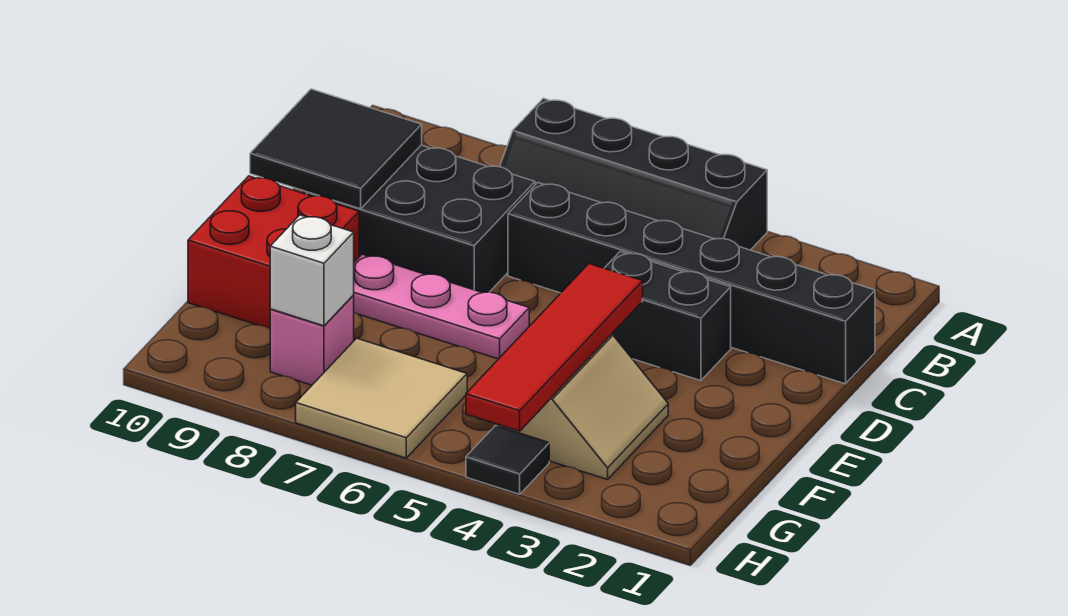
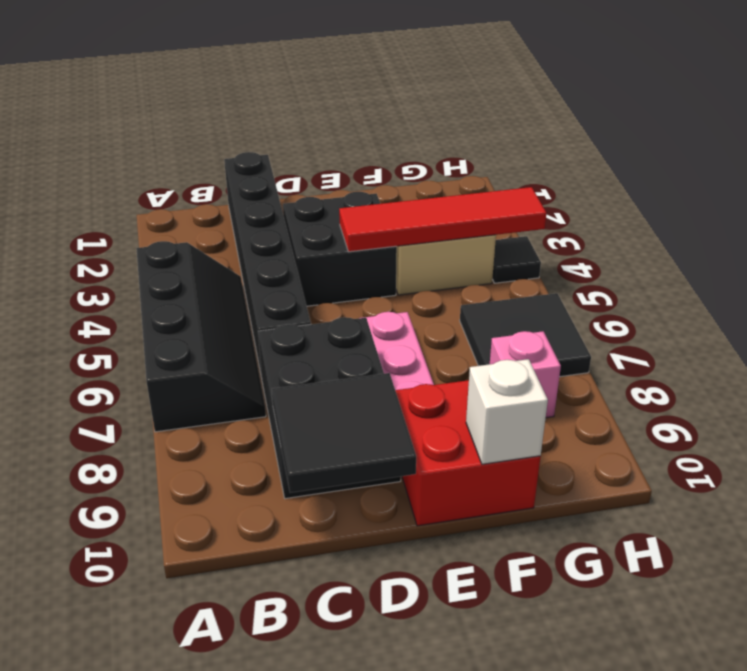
black brick D3:D4 level 1 -> black brick D3:E4 level 1
tan tile G6:H7 level 1 -> black tile G6:H7 level 1
white brick G8 level 2 -> white brick F10 level 2

